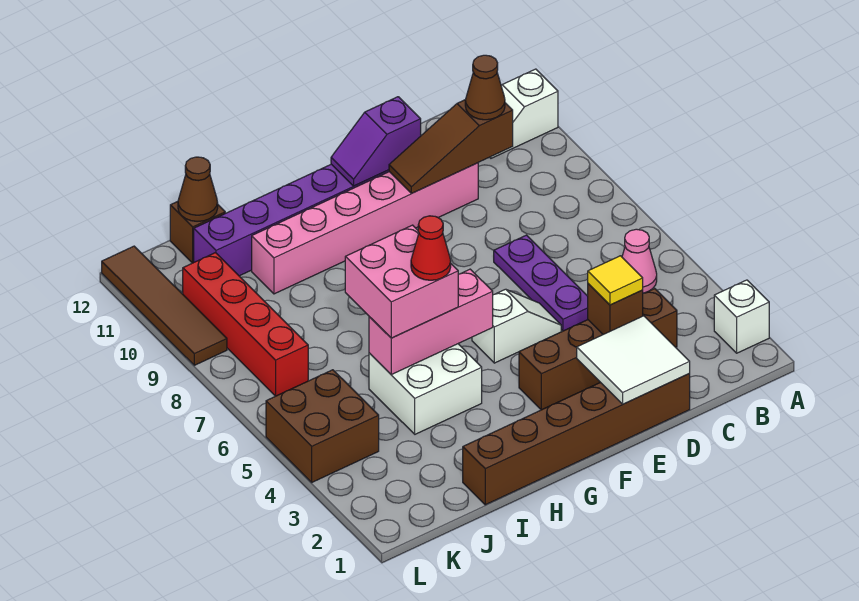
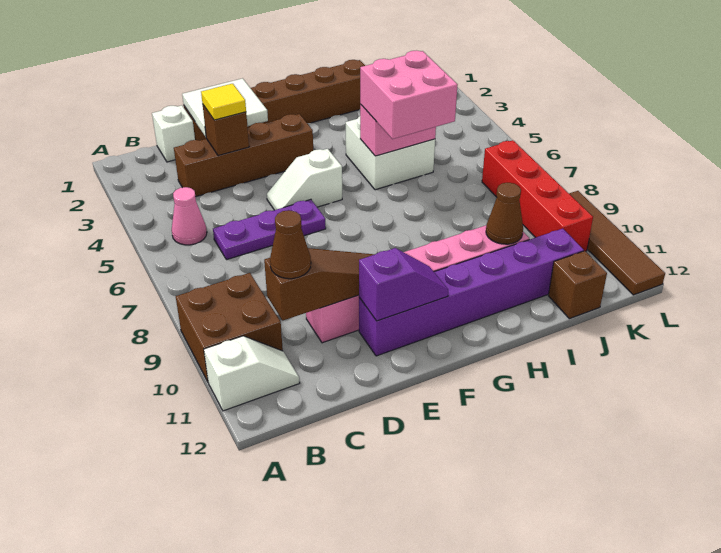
white brick A2 level 1 -> white brick C1 level 1
purple plate D5:D7 level 1 -> purple plate C6:E6 level 1
pink brick G5:I5 level 2 -> pink brick H5:I5 level 2
red cone H5 level 4 -> none
brown cone J12 level 2 -> brown cone I10 level 2
brown brick K4:L5 level 1 -> brown brick A9:B10 level 1

